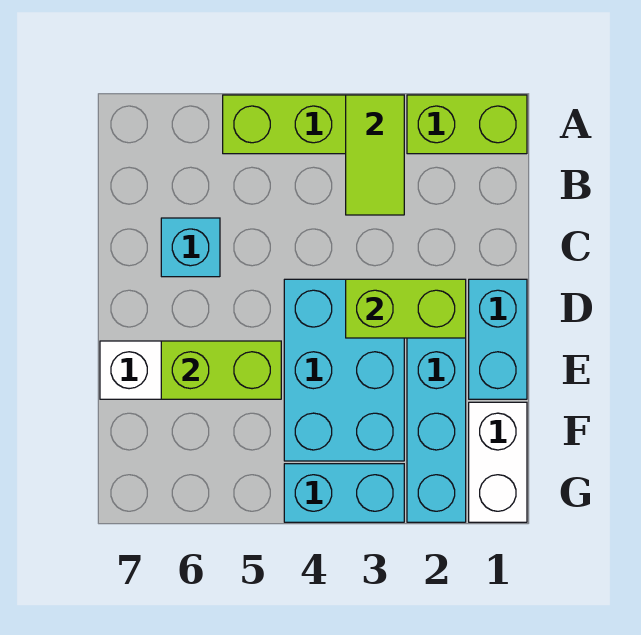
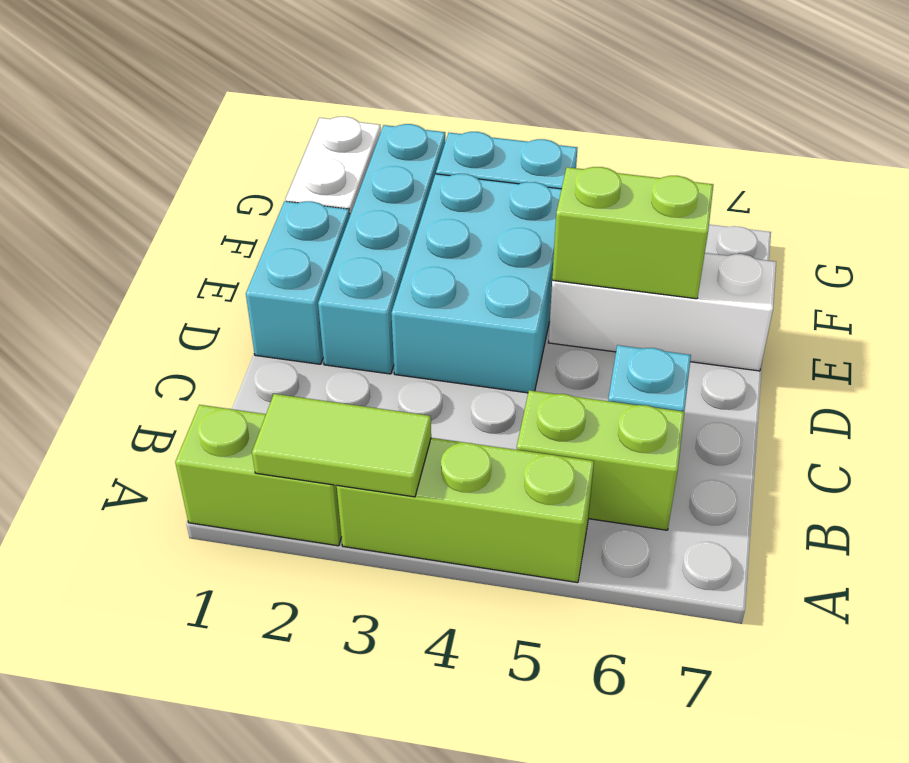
lime tile A3:B3 level 2 -> lime tile A2:A3 level 2
lime brick D2:D3 level 2 -> lime brick B5:B6 level 1

